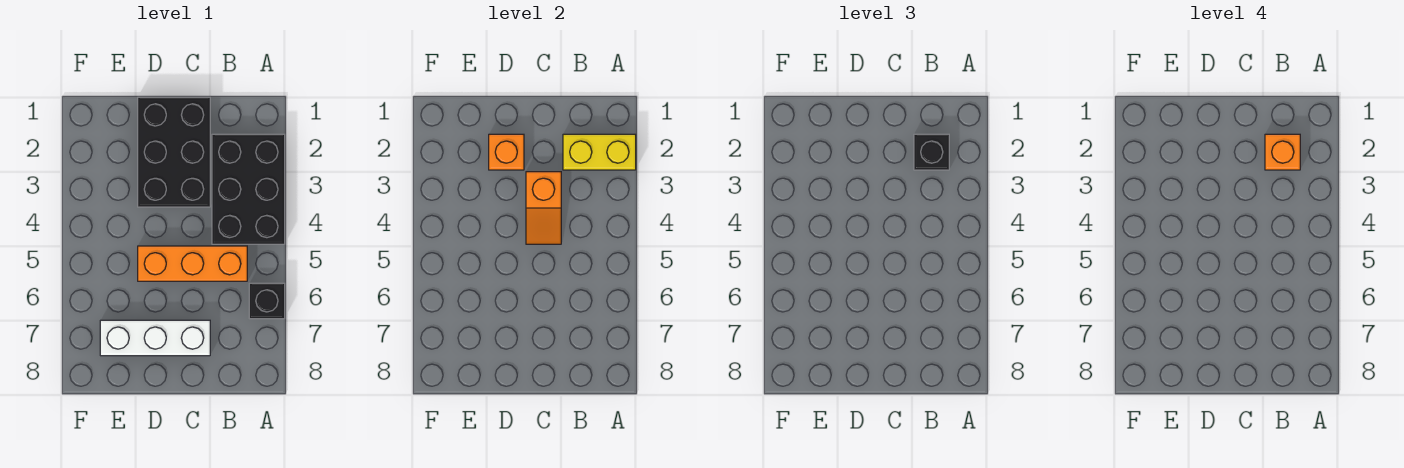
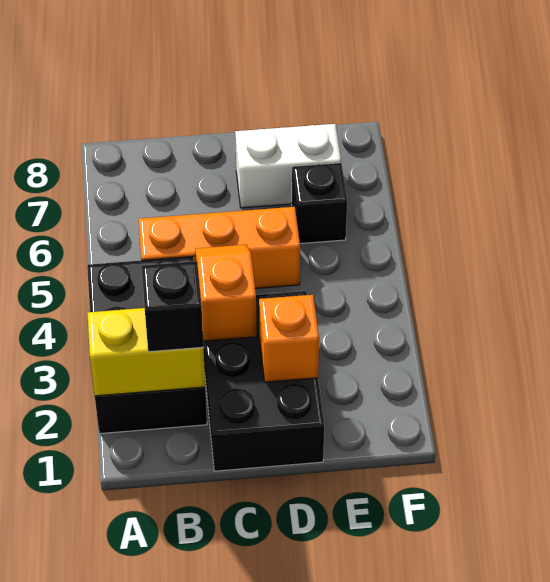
black brick A6 level 1 -> black brick E6 level 1
orange brick B2 level 4 -> none
white brick C7:E7 level 1 -> white brick D7:E7 level 1

